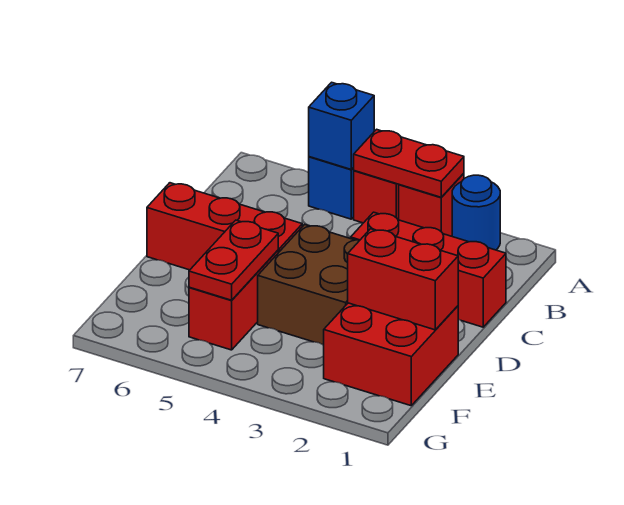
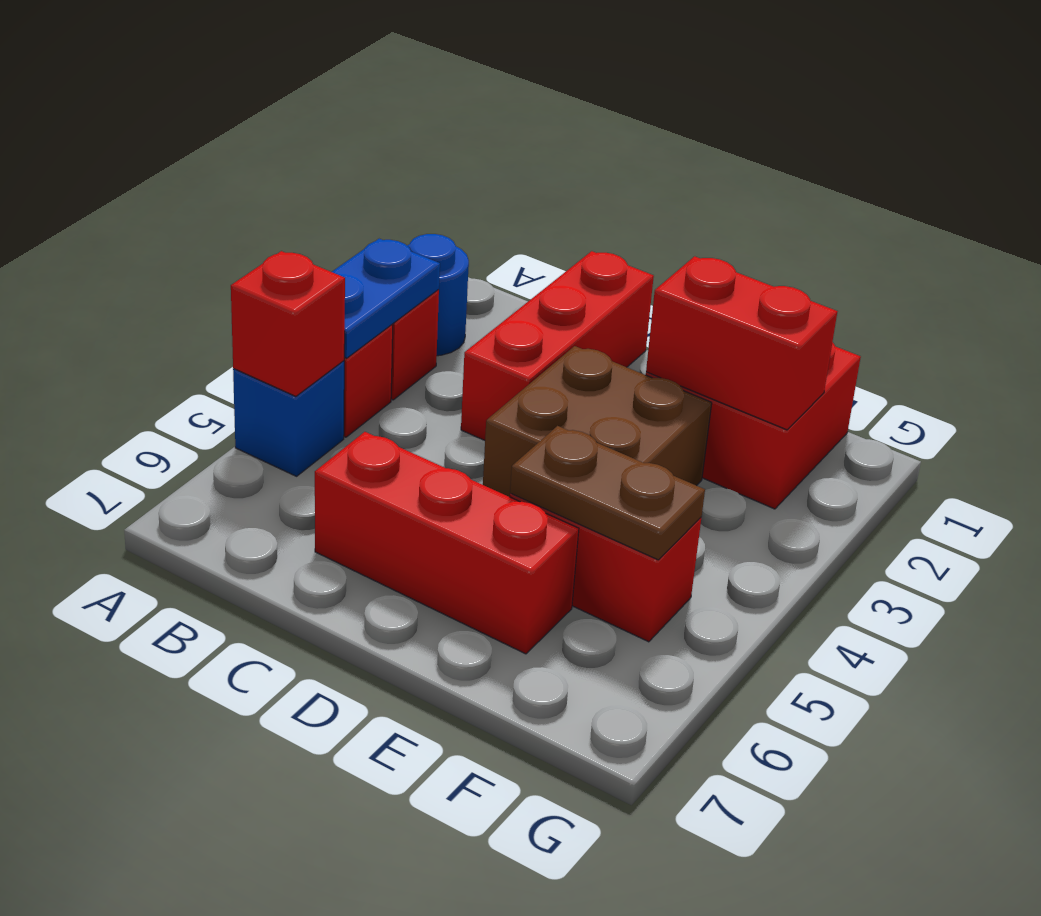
red plate A3:A4 level 2 -> blue plate A3:A4 level 2
blue brick A5 level 2 -> red brick A5 level 2
red brick D5:D7 level 1 -> red brick C6:E6 level 1
red brick E1:E2 level 2 -> red brick E2:F2 level 2
red plate E5:F5 level 2 -> brown plate E5:F5 level 2

